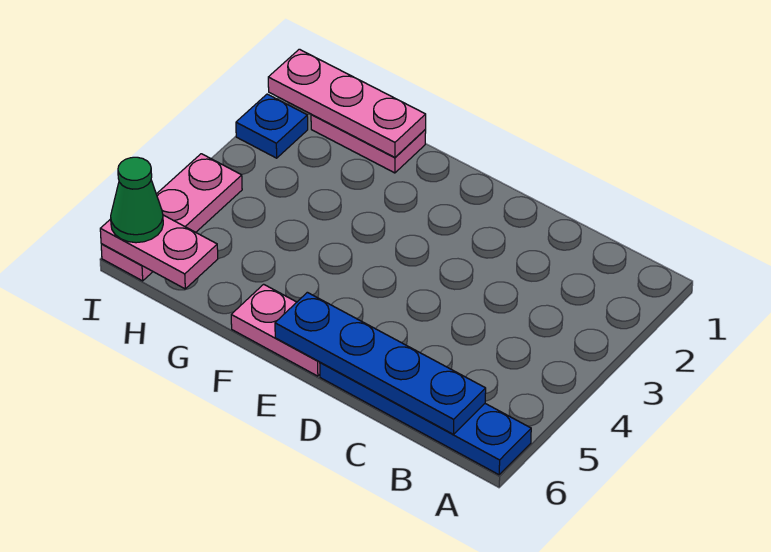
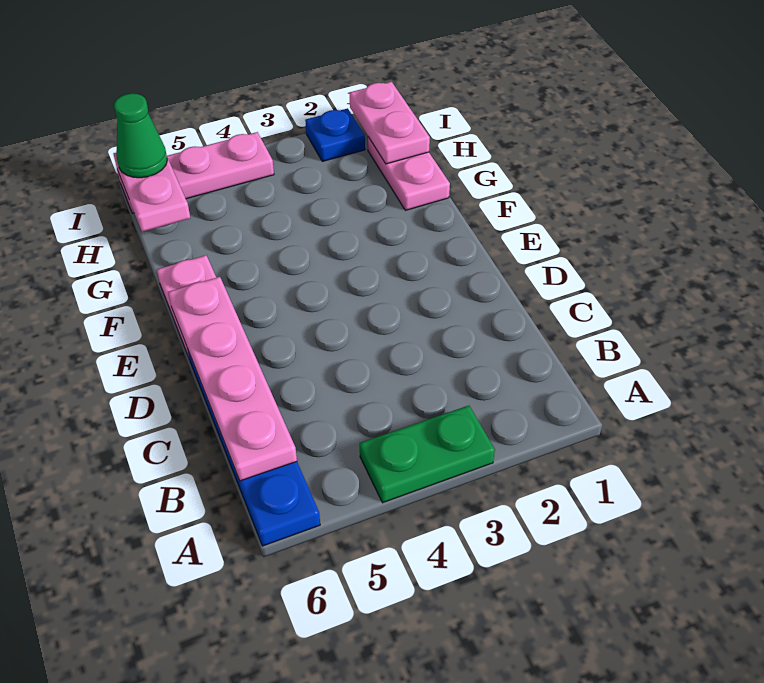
none -> green plate A3:A4 level 1
blue plate B6:E6 level 2 -> pink plate B6:E6 level 2
pink plate G1:I1 level 2 -> pink plate H1:I1 level 2

